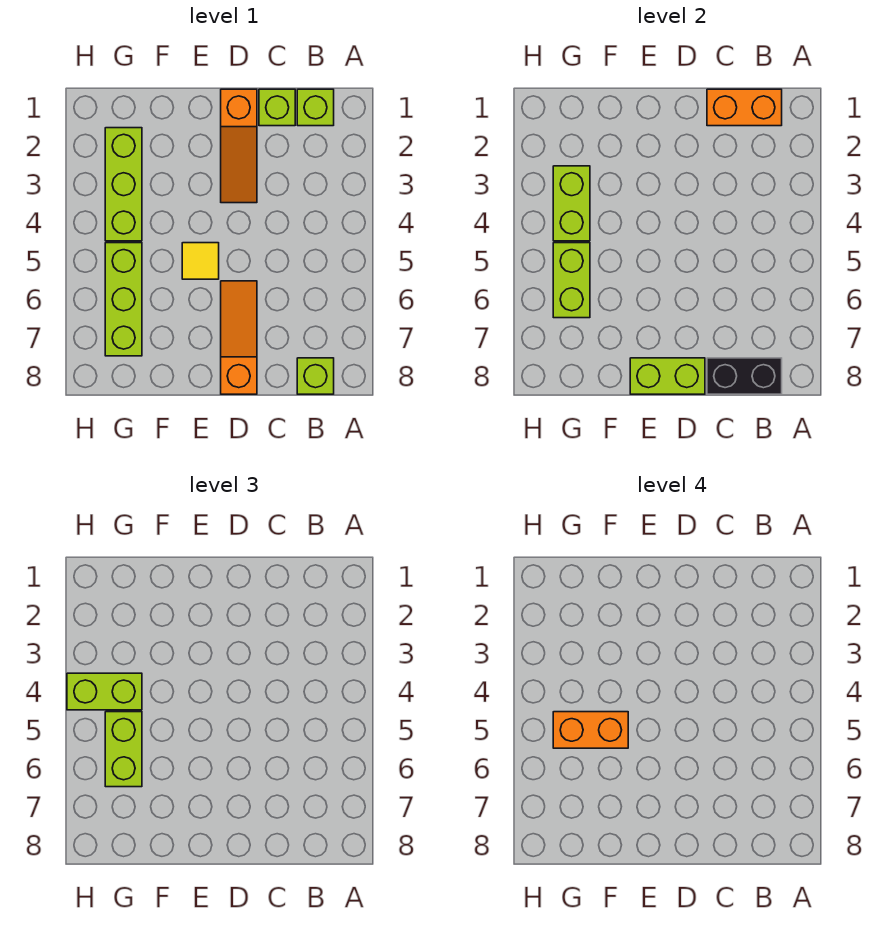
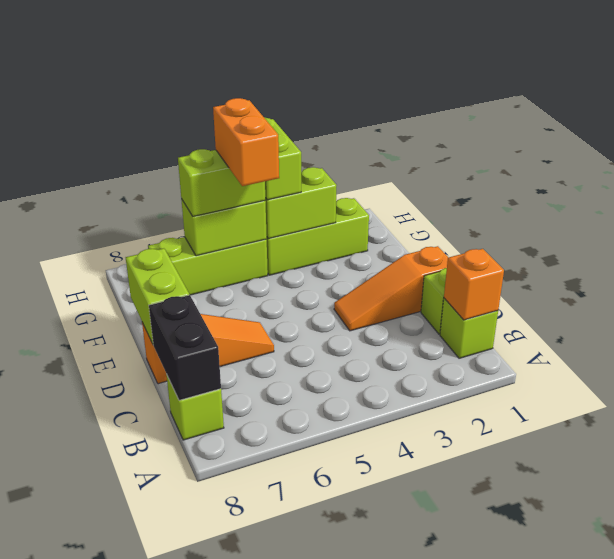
orange brick B1:C1 level 2 -> orange brick B1 level 2
yellow tile E5 level 1 -> none

